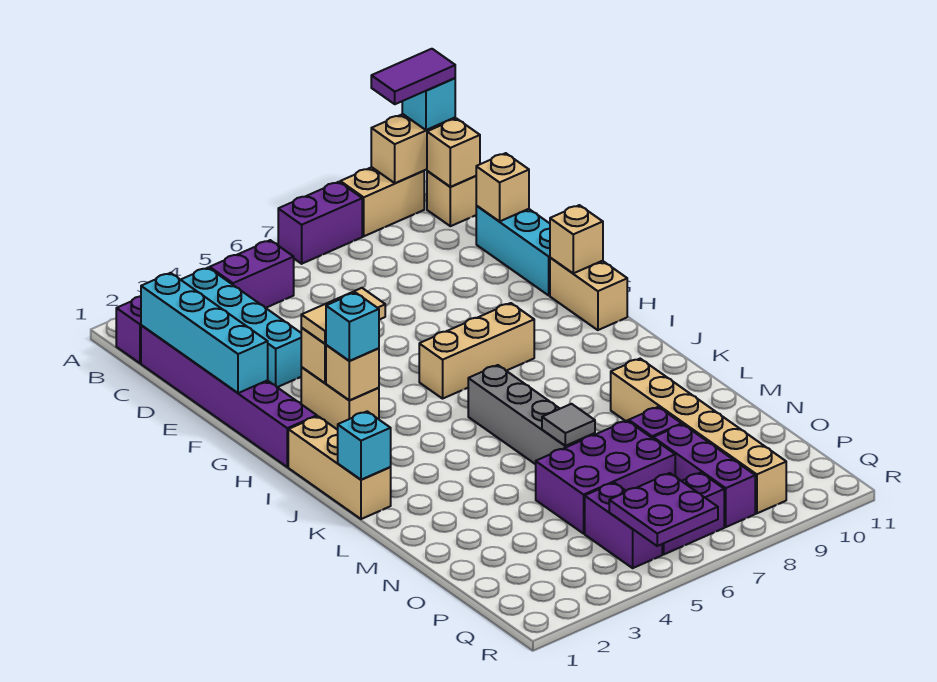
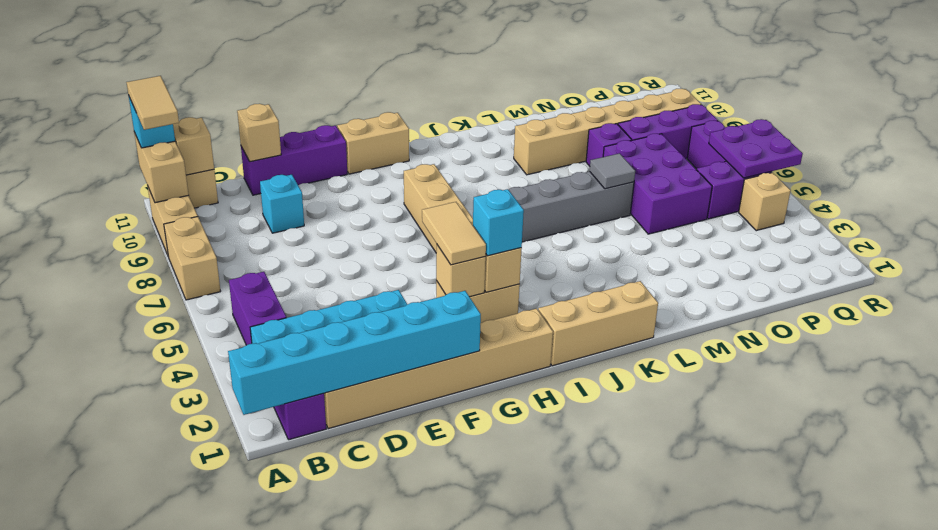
purple brick A7:A8 level 1 -> tan brick A7:A8 level 1
purple tile A10:A11 level 4 -> tan tile A10:A11 level 4
purple brick C1:H1 level 1 -> tan brick C1:H1 level 1
cyan brick C1:F1 level 2 -> cyan brick A1:F1 level 2
cyan brick D11:F11 level 1 -> purple brick D11:F11 level 1
tan brick G11 level 2 -> tan brick Q4 level 1
cyan brick K1 level 2 -> cyan brick D9 level 1

